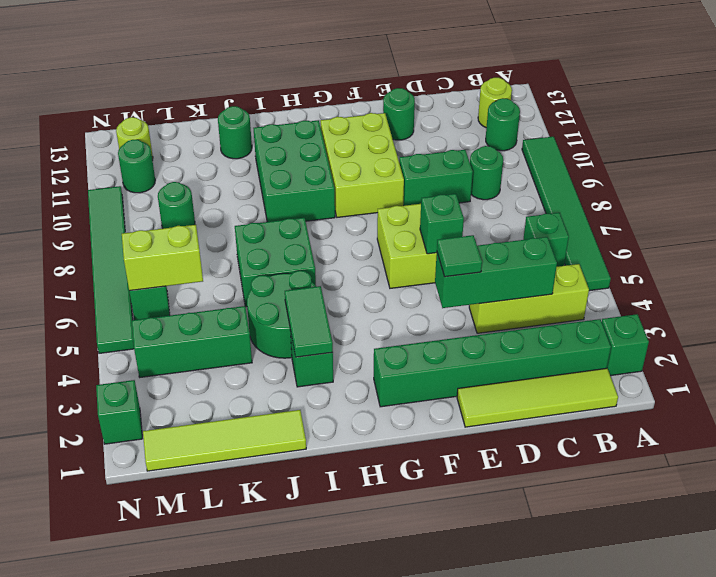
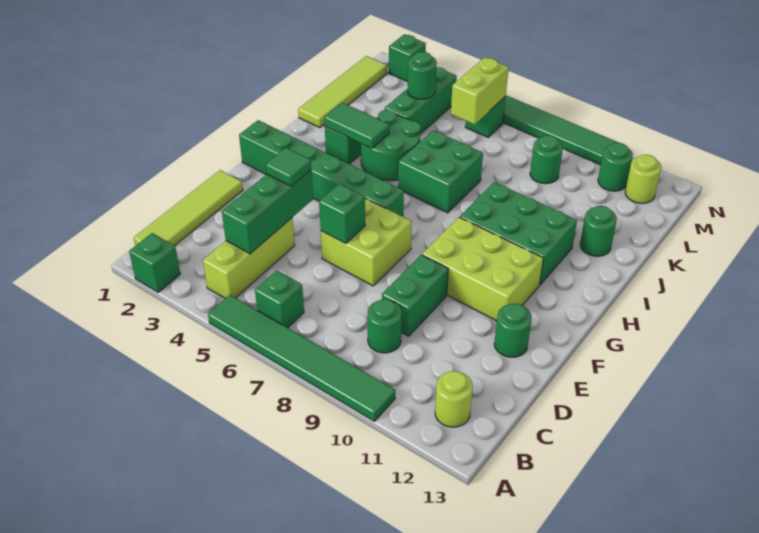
green brick B2:G2 level 1 -> green brick G1:G6 level 1
green round brick B11 level 1 -> green round brick L4 level 2

